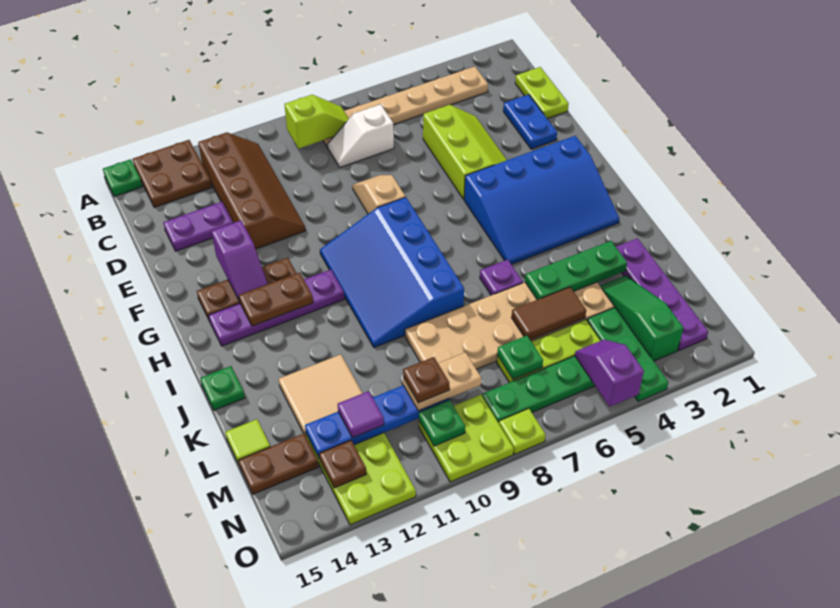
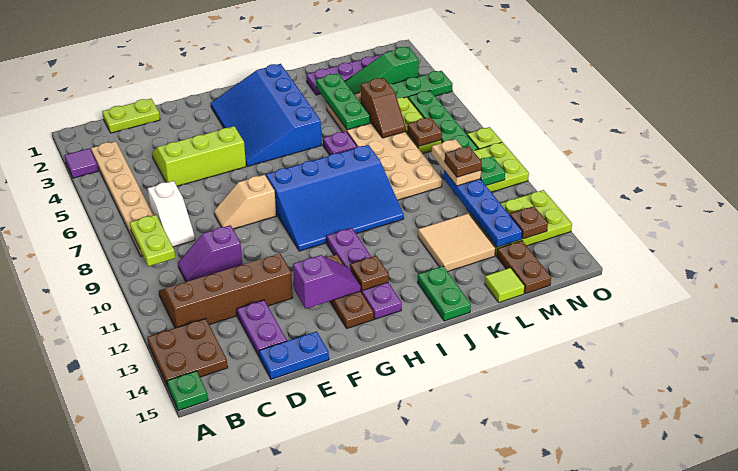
lime slope B8:B9 level 2 top 9 -> lime plate B8:B9 level 2
blue plate D2:E2 level 1 -> blue plate D15:E15 level 1
blue slope G2:I5 level 1 top G -> blue slope G2:I5 level 1 top I
brown plate H12:H13 level 2 -> brown plate H13 level 2
green plate J15 level 1 -> green plate J14:J15 level 1
brown tile L5:L6 level 2 -> brown slope L5:L6 level 2 top 5
green plate M7 level 2 -> brown plate M7 level 2
purple tile M12 level 3 -> purple tile A3 level 1
purple slope N5:O5 level 2 top O -> purple slope C10:D10 level 1 top D

